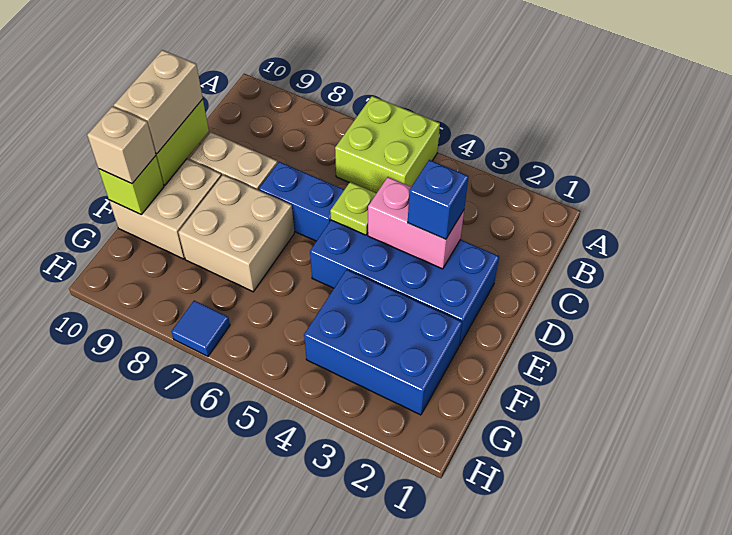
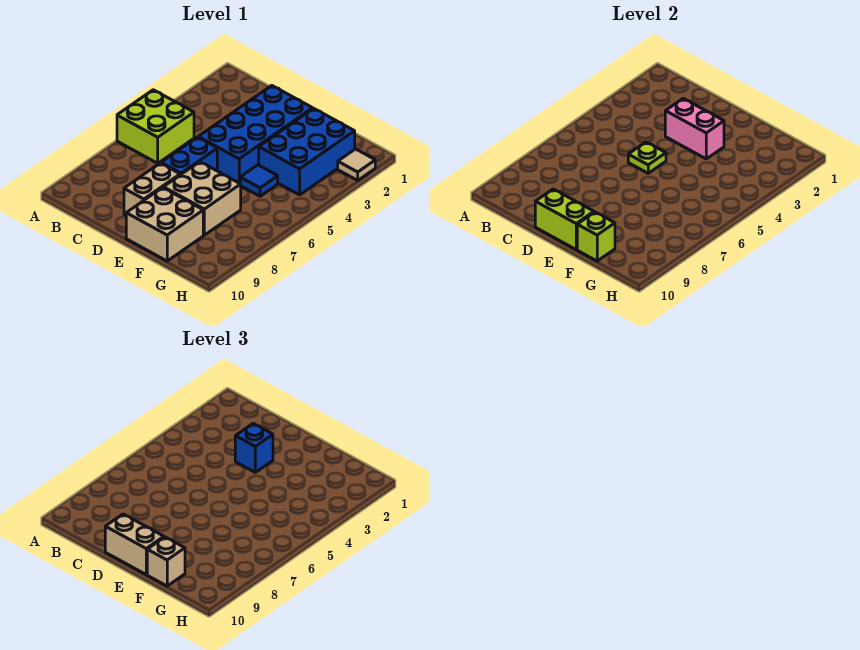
pink brick D3:D4 level 2 -> pink brick D3:E3 level 2
none -> tan tile H2 level 1
blue tile H7 level 1 -> blue tile F5 level 1

